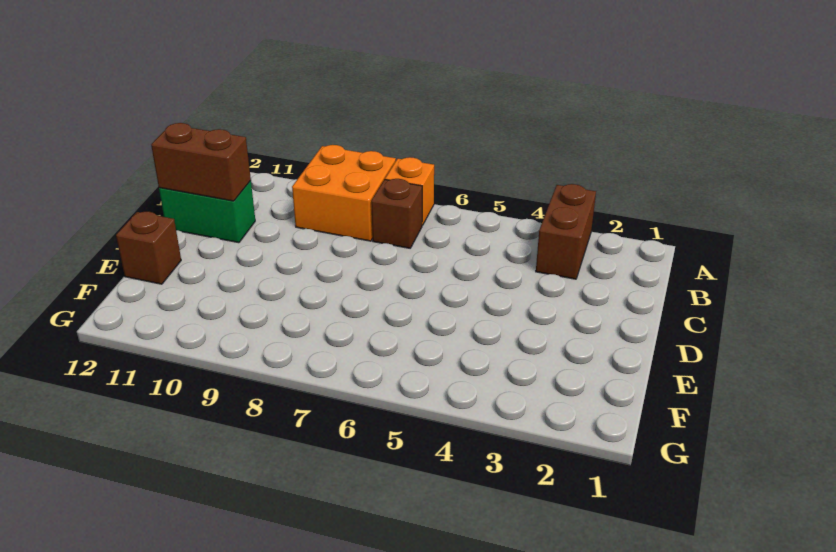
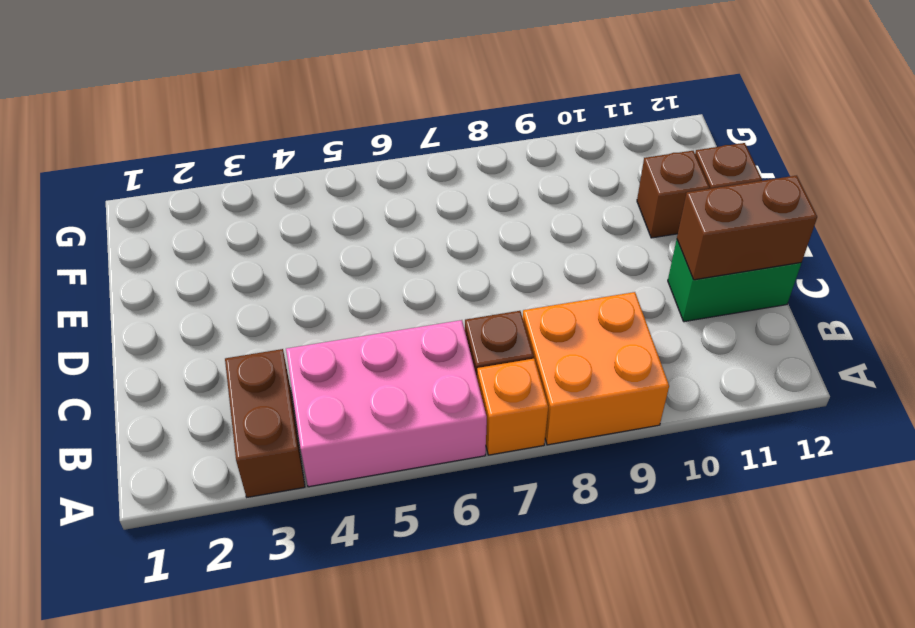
none -> pink brick A4:B6 level 1
none -> brown brick E11 level 1

